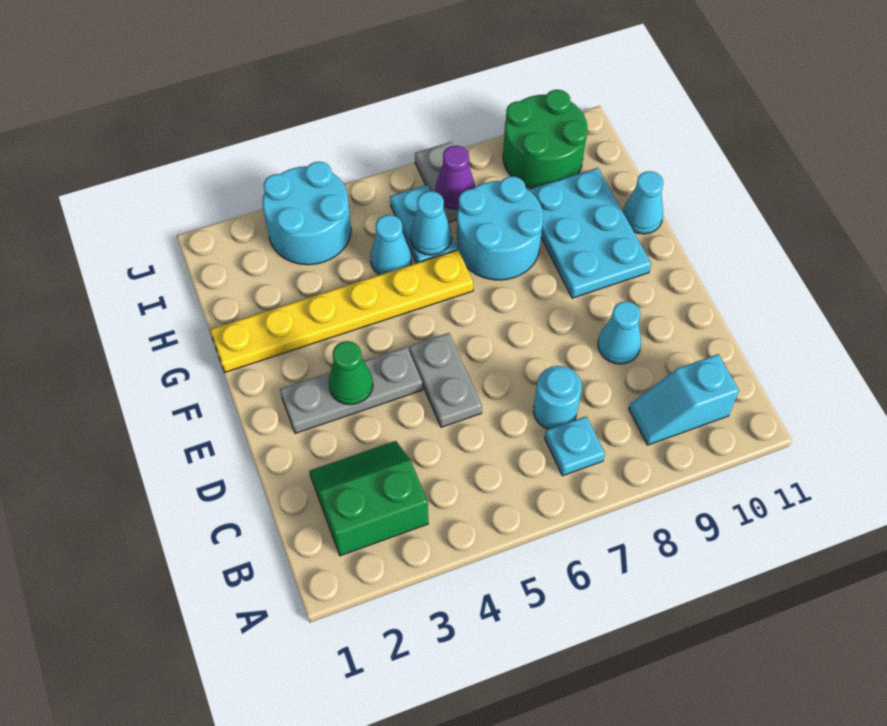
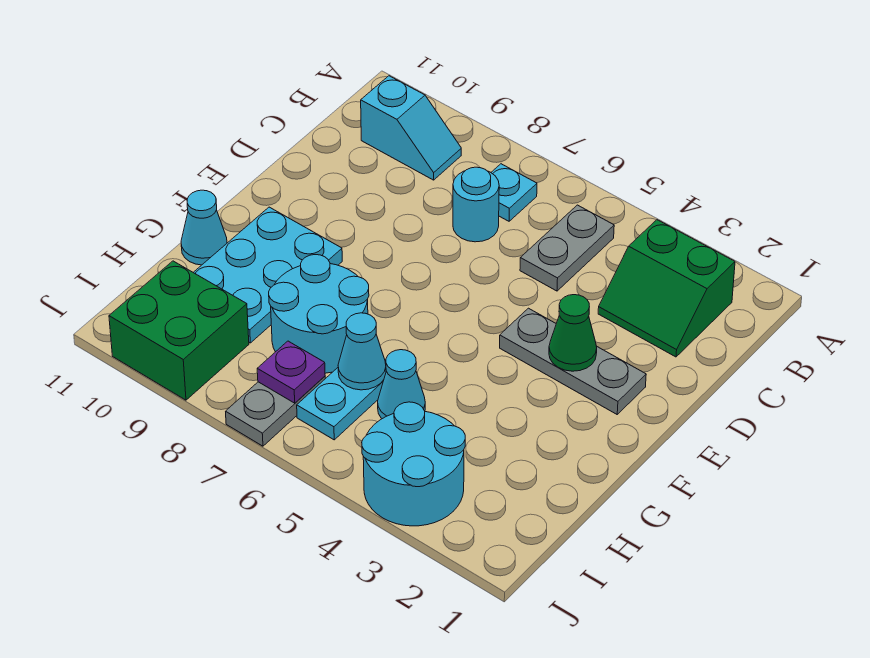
grey plate D5:E5 level 1 -> grey plate B5:C5 level 1
cyan cone D9 level 1 -> none
yellow plate G1:G6 level 1 -> none
purple cone I7 level 2 -> purple plate I7 level 2
green round brick I9:J10 level 1 -> green brick I9:J10 level 1

